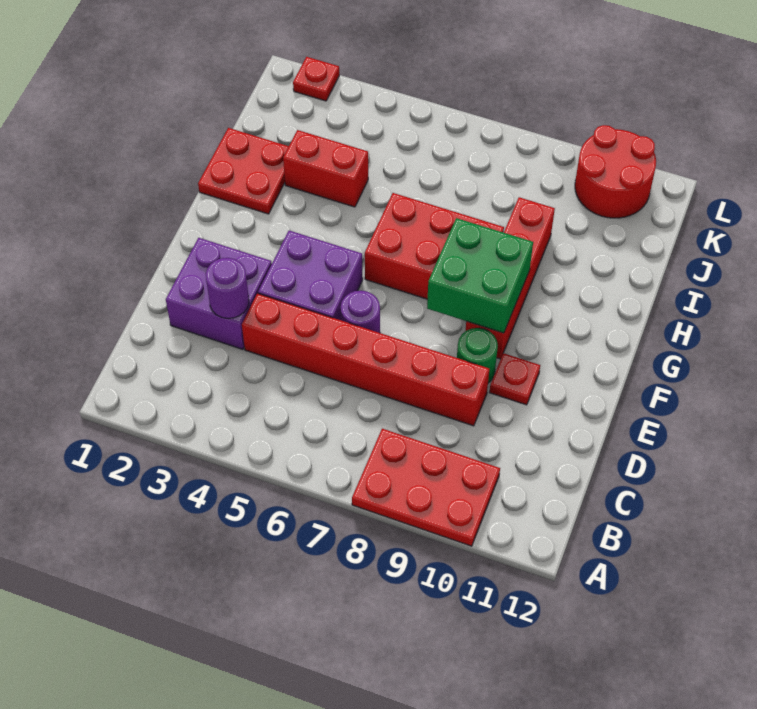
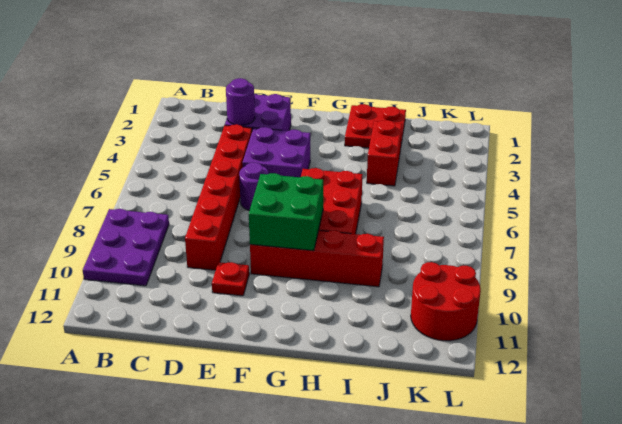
red plate A8:B10 level 1 -> purple plate A8:B10 level 1
green round brick E9 level 1 -> none
red plate L2 level 1 -> none

